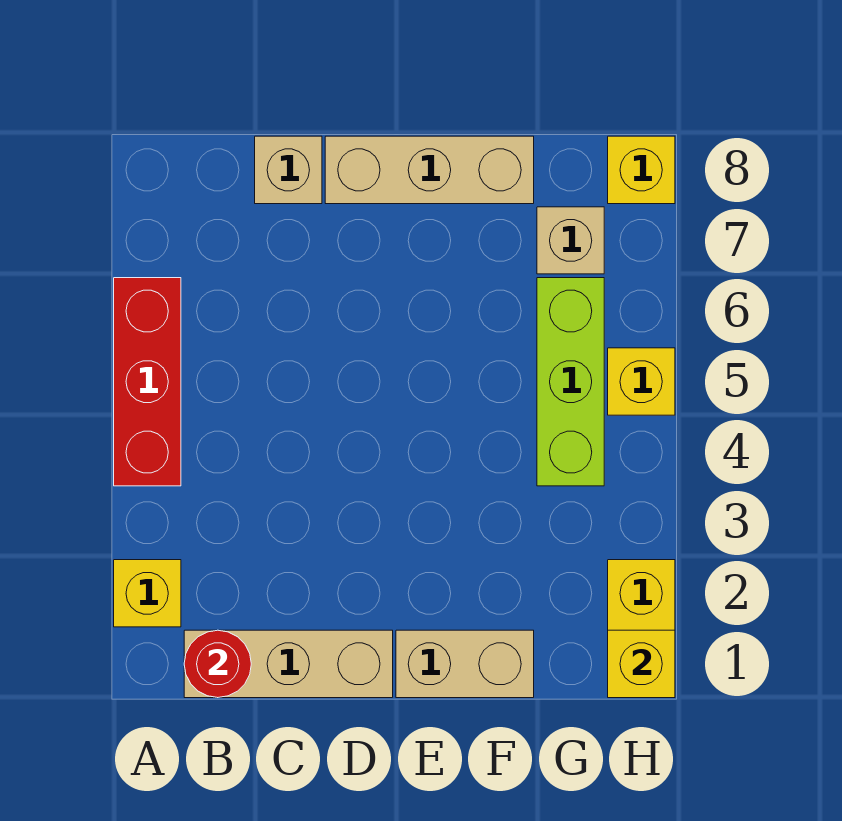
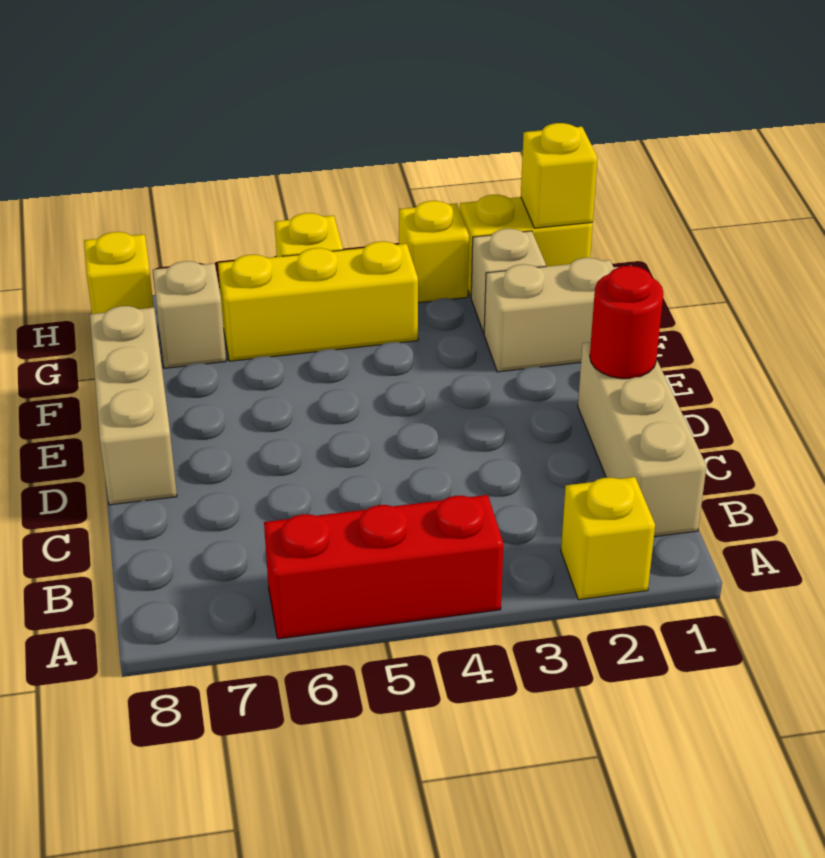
red round brick B1 level 2 -> red round brick D1 level 2
tan brick C8 level 1 -> tan brick G2 level 1
tan brick E1:F1 level 1 -> tan brick F1:F2 level 1
lime brick G4:G6 level 1 -> yellow brick G4:G6 level 1
none -> yellow brick H3 level 1

